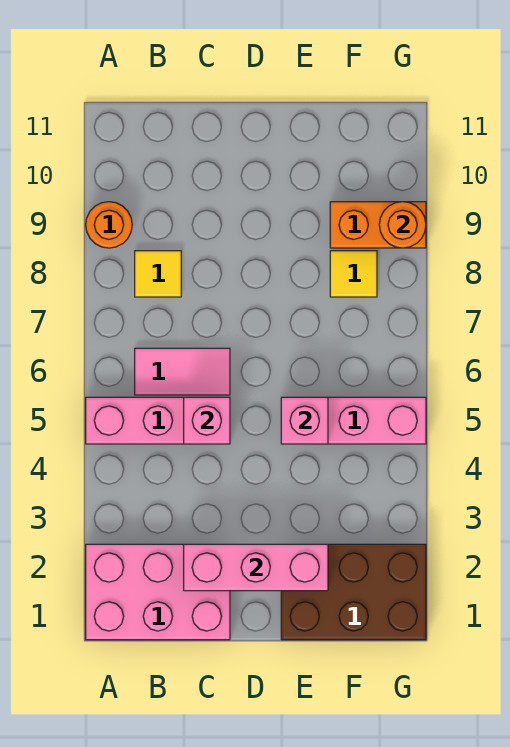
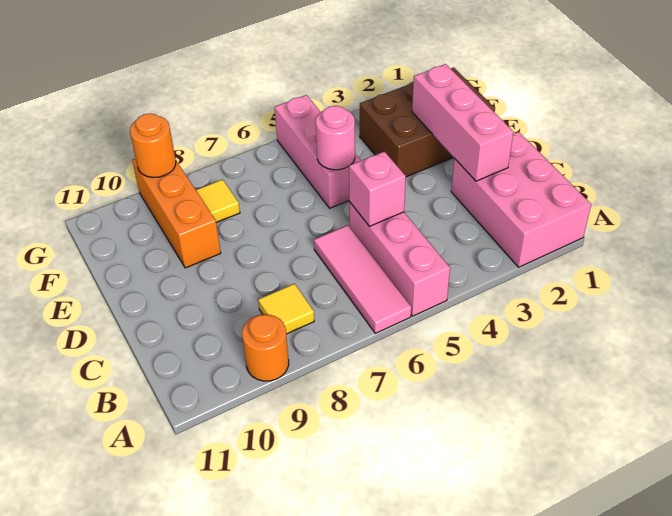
pink tile B6:C6 level 1 -> pink tile A6:C6 level 1
brown brick E1:G2 level 1 -> brown brick E1:F3 level 1
pink brick E5 level 2 -> pink round brick E5 level 2
orange brick F9:G9 level 1 -> orange brick E9:G9 level 1

